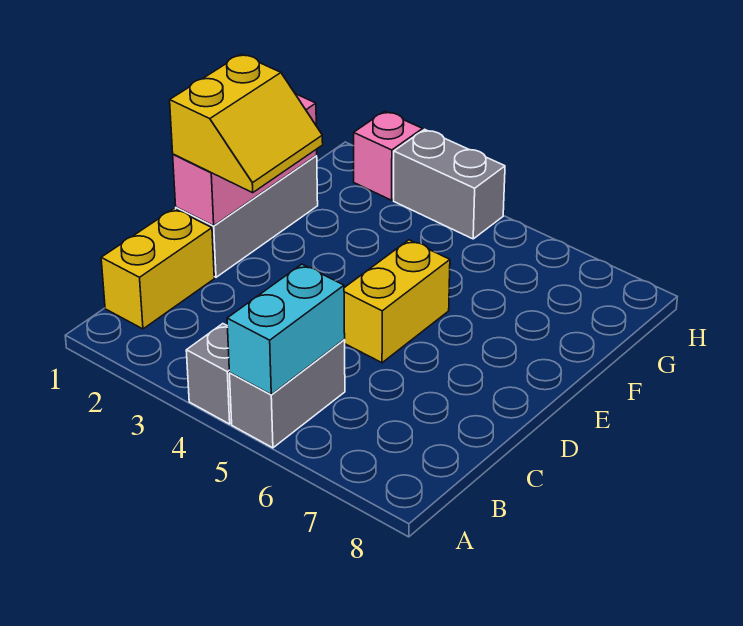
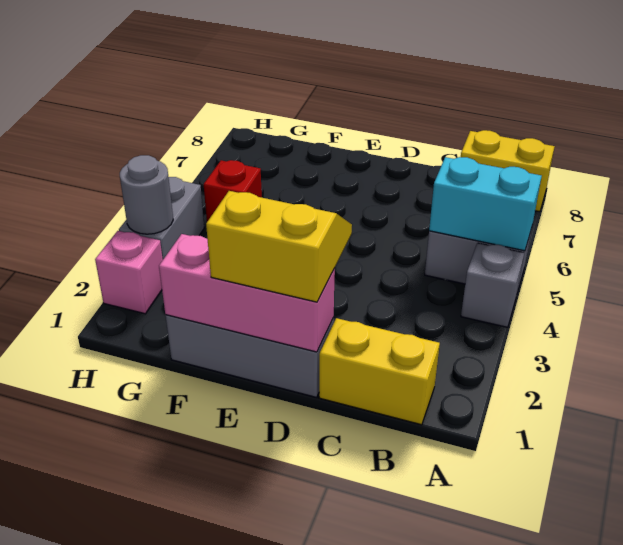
yellow brick D5:E5 level 1 -> yellow brick A8:B8 level 1
none -> red brick G5 level 1
none -> grey round brick H3 level 2

